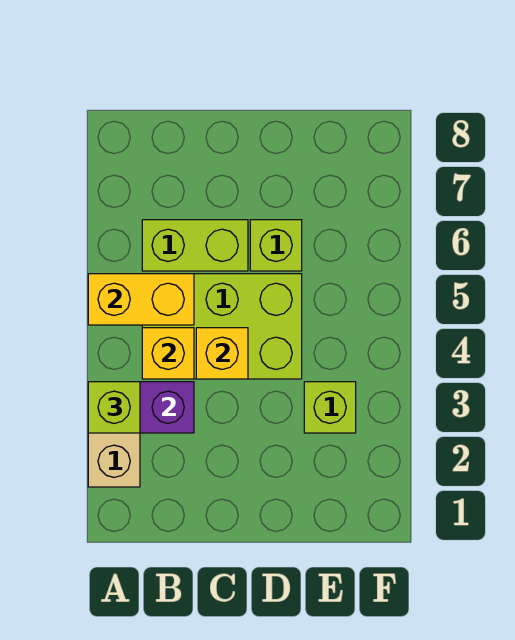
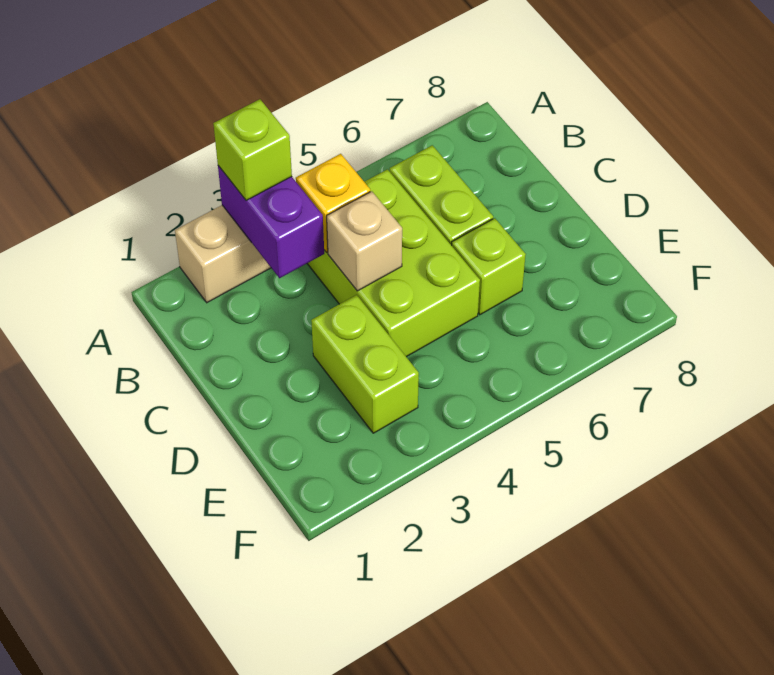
yellow brick A5:B5 level 2 -> none
yellow brick C4 level 2 -> tan brick C4 level 2
lime brick E3 level 1 -> lime brick D3:E3 level 1

